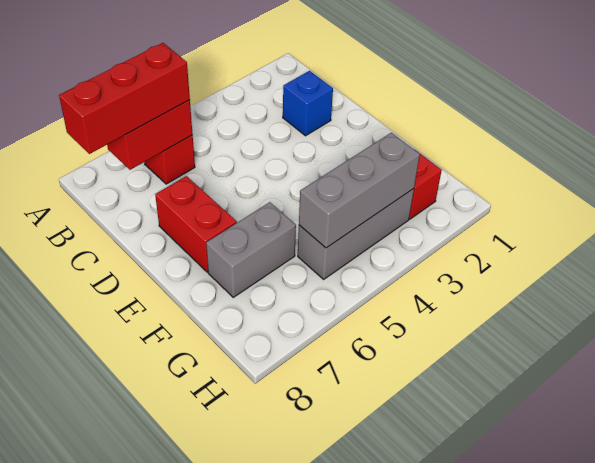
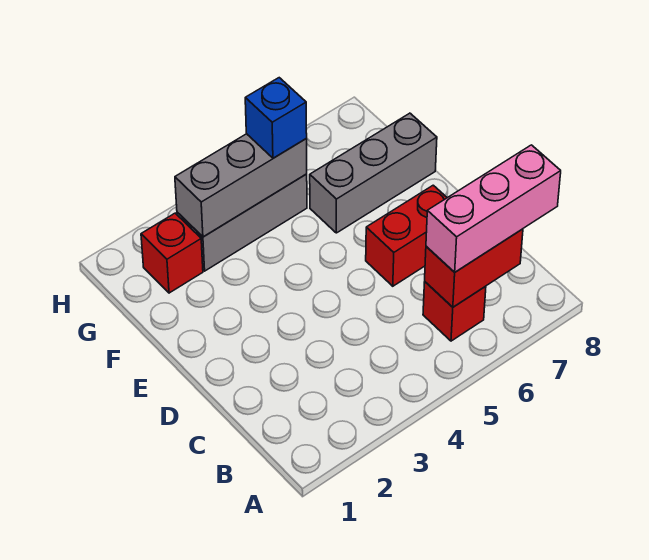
red brick B6:B8 level 3 -> pink brick B6:B8 level 3
blue brick C2 level 1 -> blue brick G5 level 3
red brick D7:E7 level 1 -> red brick D6:D7 level 1
grey brick F6:F7 level 1 -> grey brick F6:F8 level 1

